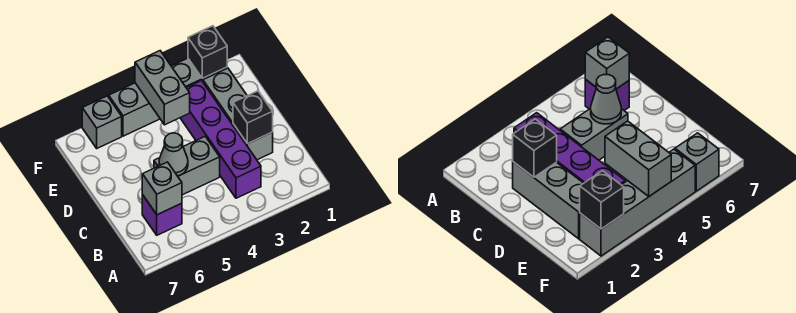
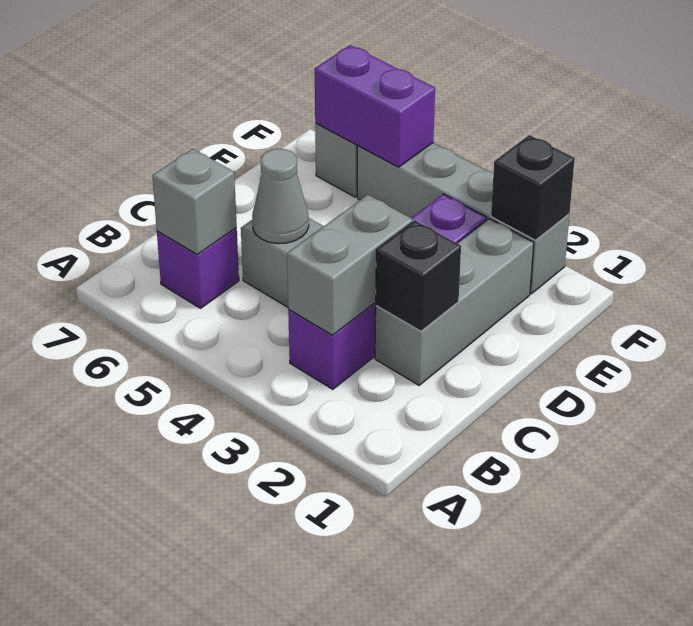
grey brick E4:F4 level 2 -> grey brick B3:C3 level 2
none -> purple brick F5:F6 level 2

